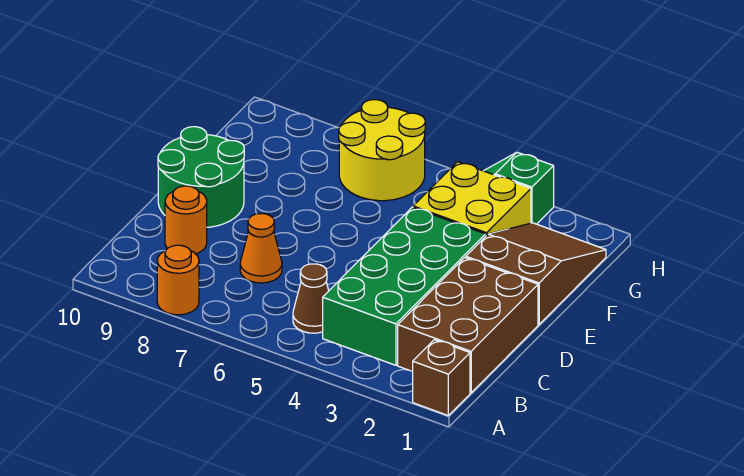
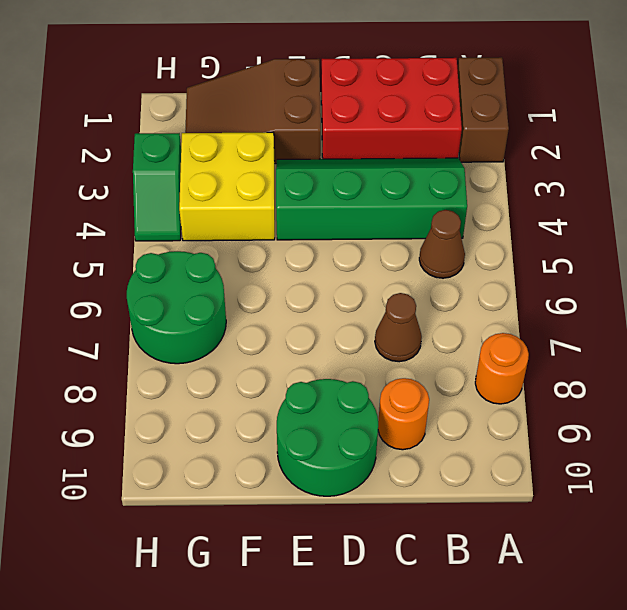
brown brick A1 level 1 -> brown brick A1:A2 level 1
brown brick B1:D2 level 1 -> red brick B1:D2 level 1
green brick B3:E4 level 1 -> green slope B3:E4 level 1 top 4
orange cone C7 level 1 -> brown cone C7 level 1
yellow round brick G6:H7 level 1 -> green round brick G6:H7 level 1

